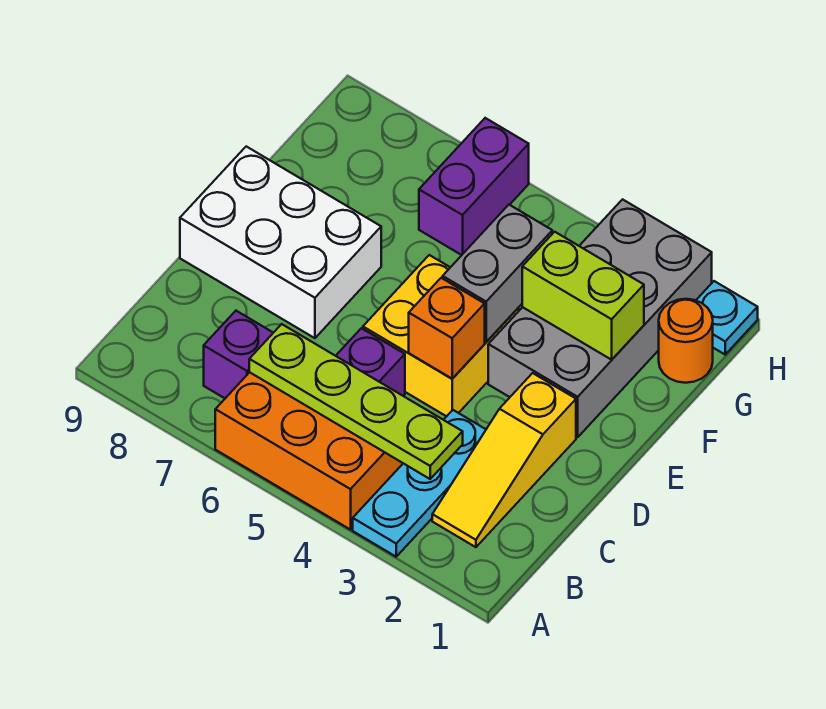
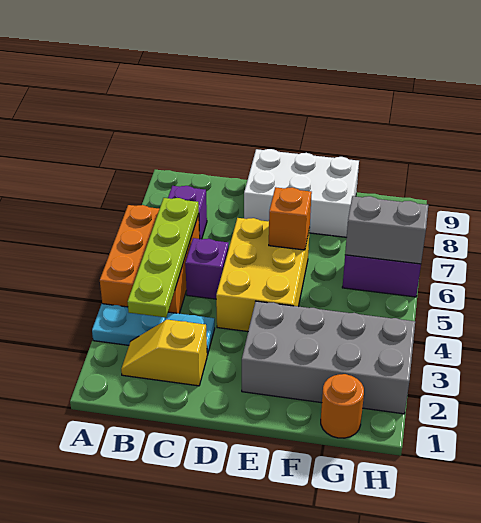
yellow slope B2:D2 level 1 top D -> yellow slope B2:C2 level 1 top C
yellow brick D4:E5 level 1 -> yellow brick D4:E6 level 1
orange brick D4 level 2 -> orange brick E6 level 2
white brick D7:E9 level 1 -> white brick D8:F9 level 1
grey brick E4:F4 level 2 -> grey brick G6:H6 level 2
lime brick F2:F3 level 2 -> none
cyan plate H1 level 1 -> none

